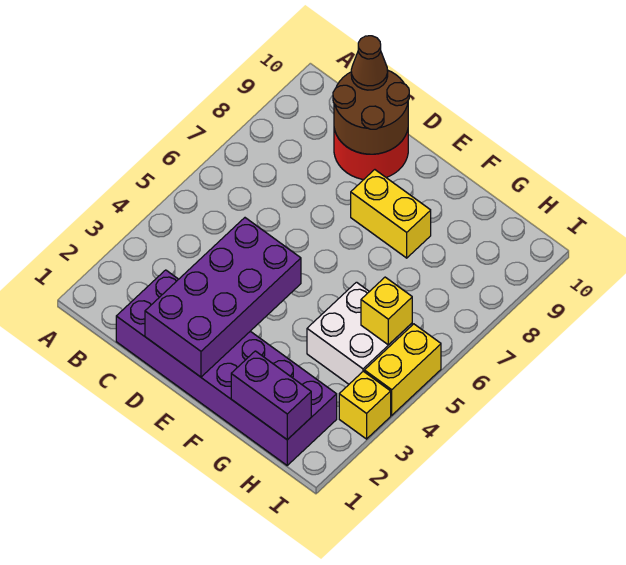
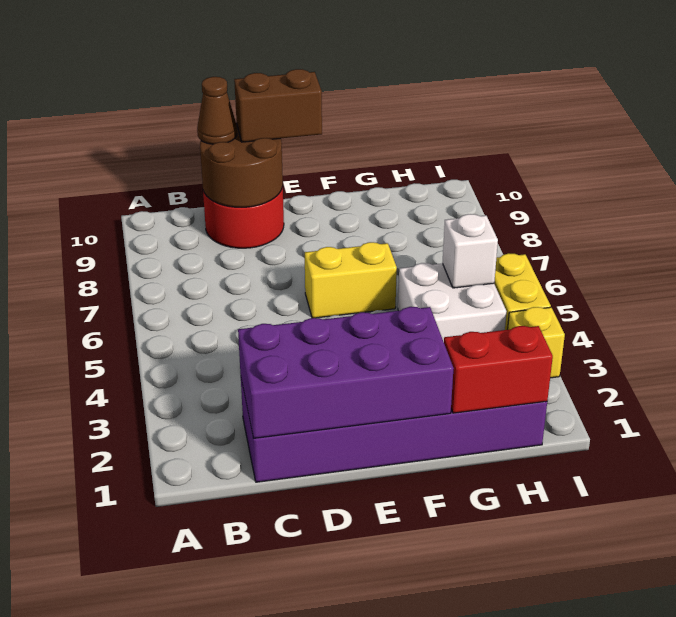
purple brick D1:E4 level 2 -> purple brick C1:F2 level 2
none -> brown brick D10:E10 level 3
yellow brick E8:F8 level 1 -> yellow brick E6:F6 level 1
purple brick G1:H1 level 2 -> red brick G1:H1 level 2
yellow brick H5 level 2 -> white brick H5 level 2

